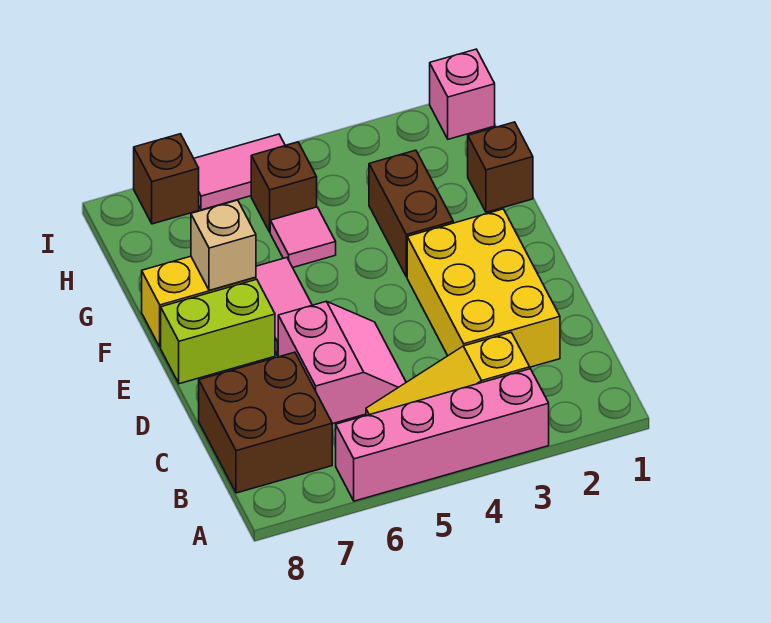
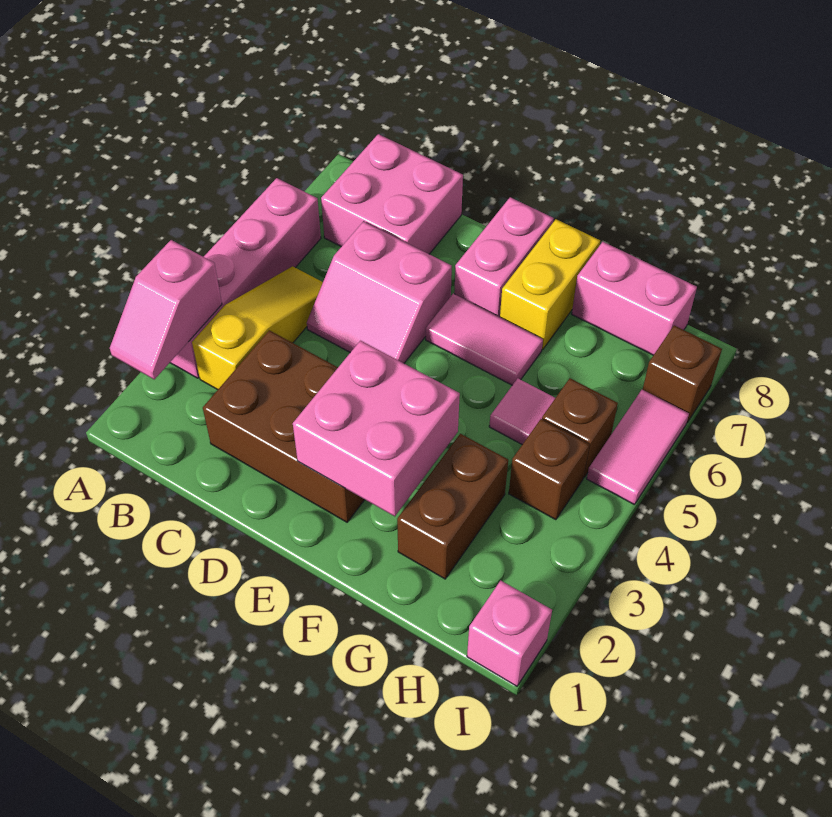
none -> pink slope A2:A3 level 2 top 3
brown brick B7:C8 level 1 -> pink brick B7:C8 level 1
yellow brick C2:E3 level 1 -> brown brick C2:E3 level 1
none -> pink brick E2:F3 level 2
lime brick E7:E8 level 1 -> pink brick E7:E8 level 1
brown brick F3:G3 level 1 -> brown brick G2:G3 level 1
tan brick F7 level 2 -> none
brown brick G1 level 1 -> brown brick H4 level 1
none -> pink brick G8:H8 level 1

